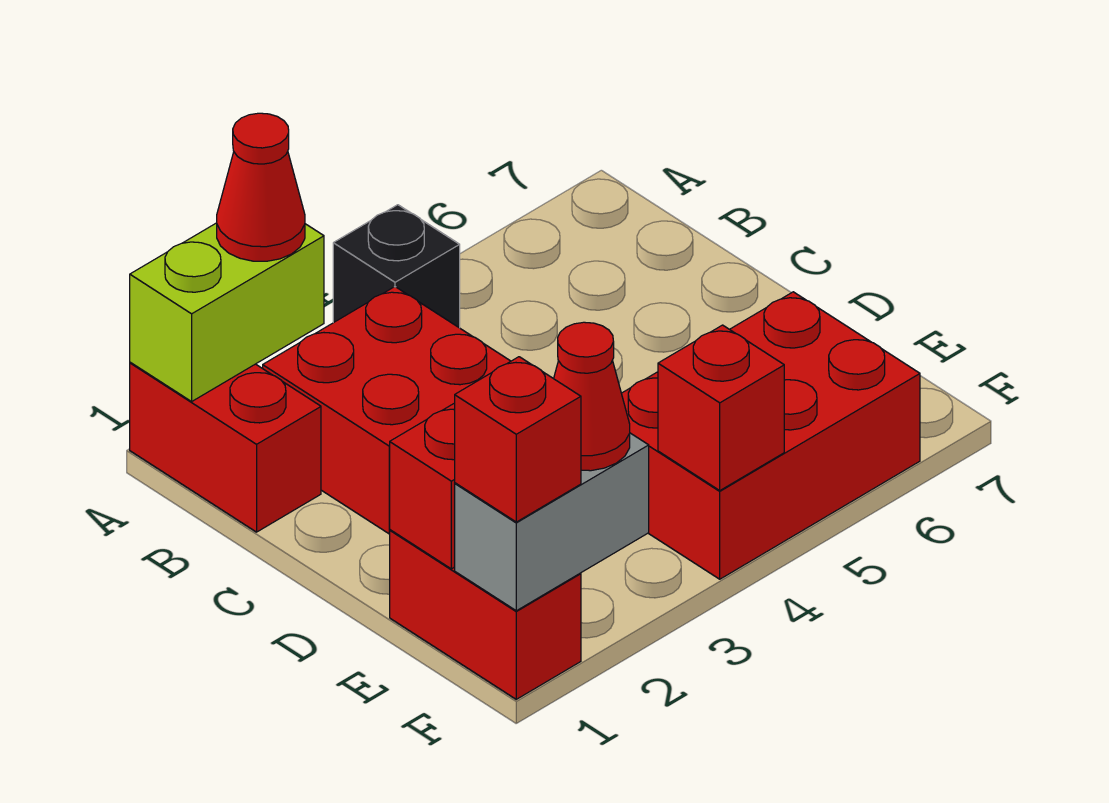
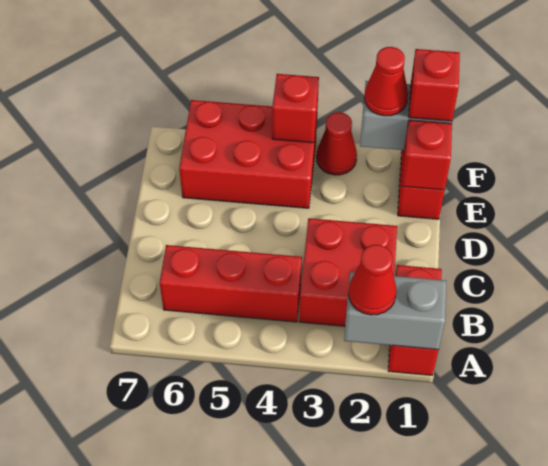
lime brick A1:A2 level 2 -> grey brick A1:A2 level 2
black brick A4 level 1 -> none
none -> red brick B4:B6 level 1
none -> red cone F3 level 1

